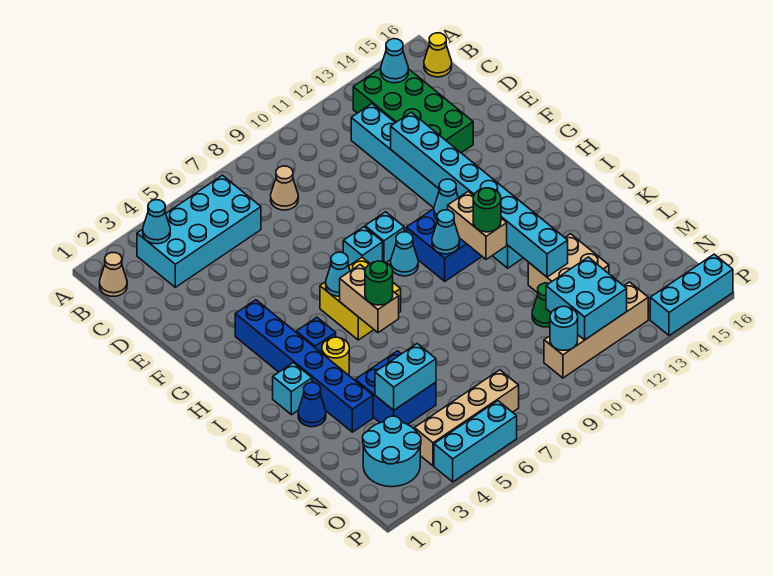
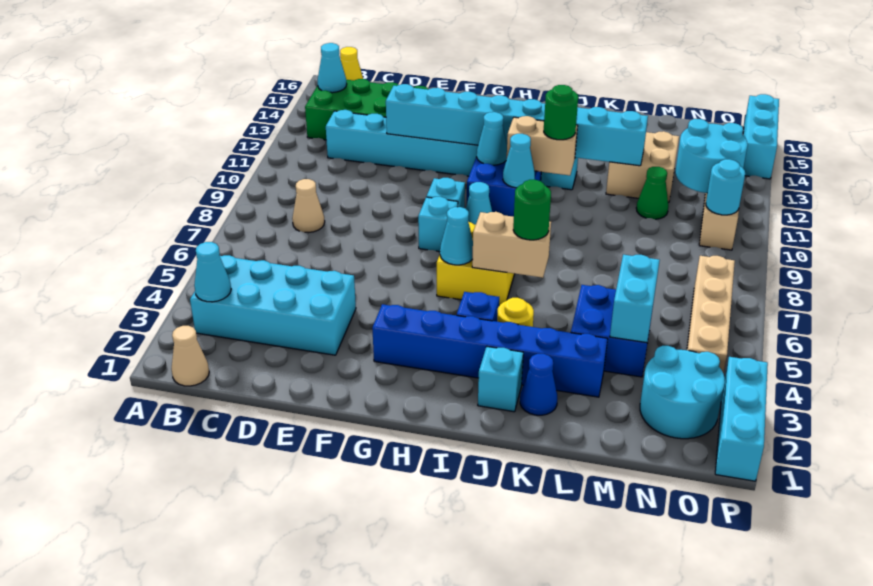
cyan brick B3:C6 level 1 -> cyan brick B3:E4 level 1
cyan brick N11:O12 level 2 -> cyan round brick N11:O12 level 2
cyan brick P4:P6 level 1 -> cyan brick P1:P3 level 1

